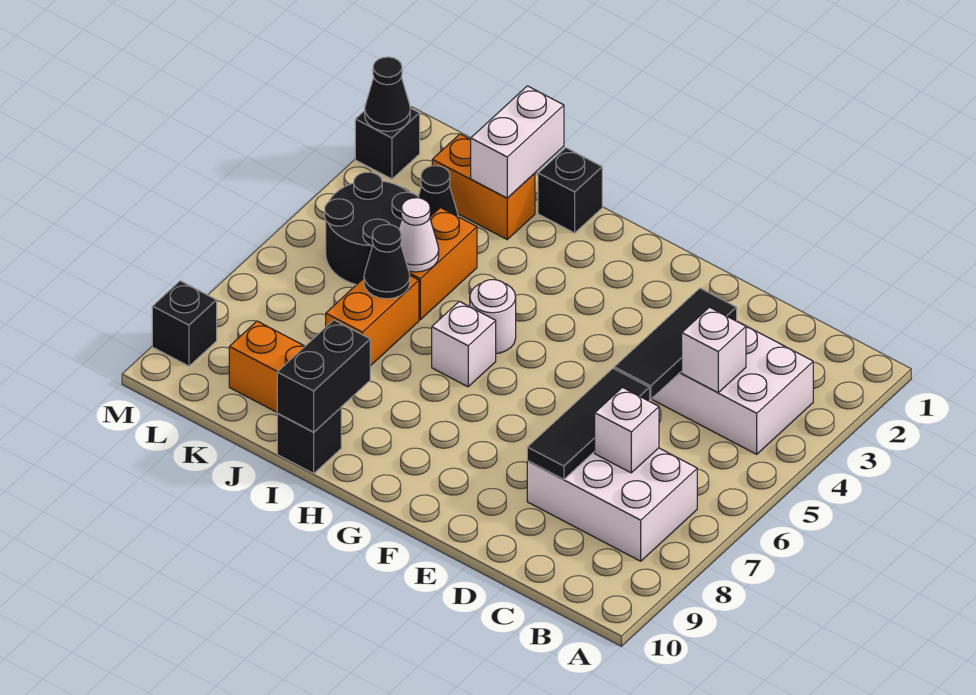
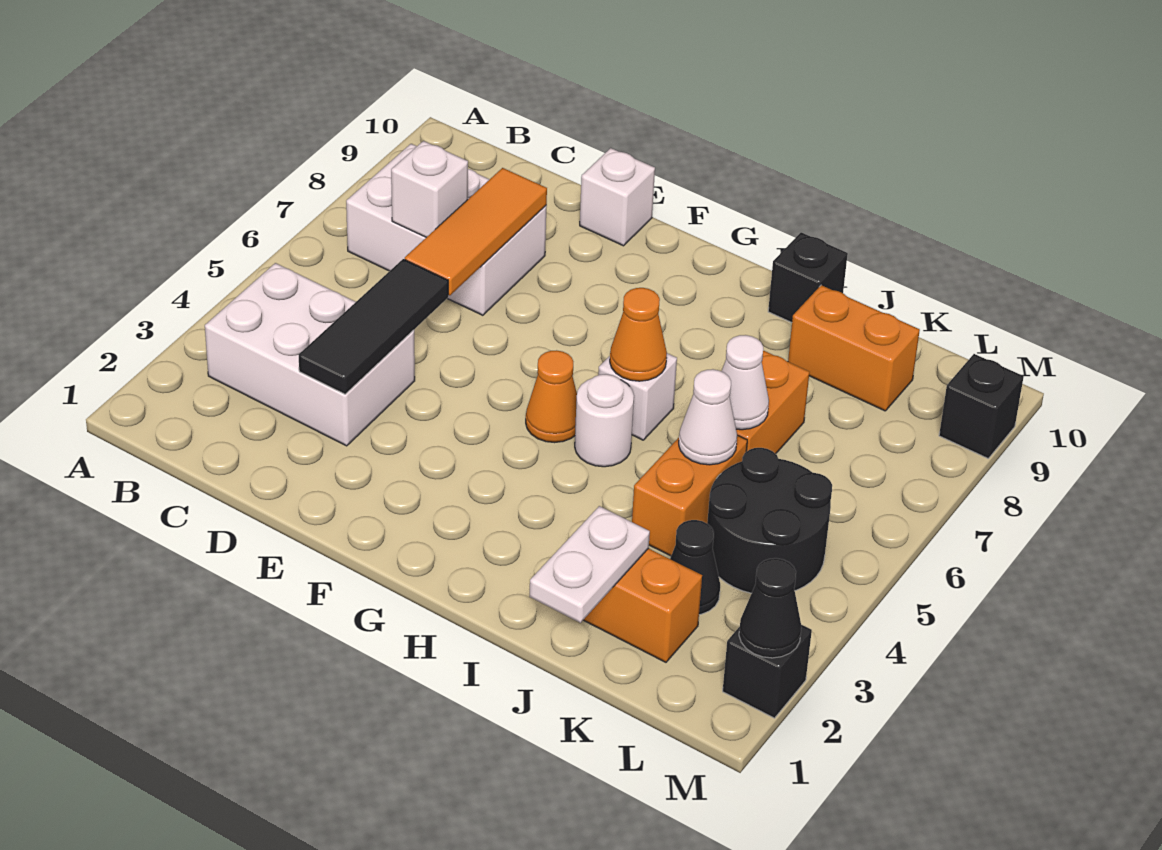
white brick C4 level 2 -> white brick E10 level 1
black tile D6:D8 level 2 -> orange tile D6:D8 level 2
none -> orange cone G5 level 1
none -> orange cone H6 level 2
black brick I1 level 1 -> none
black brick I9:I10 level 2 -> none
white brick J1:J2 level 2 -> white plate J1:J2 level 2
black cone J6 level 2 -> white cone J6 level 2

